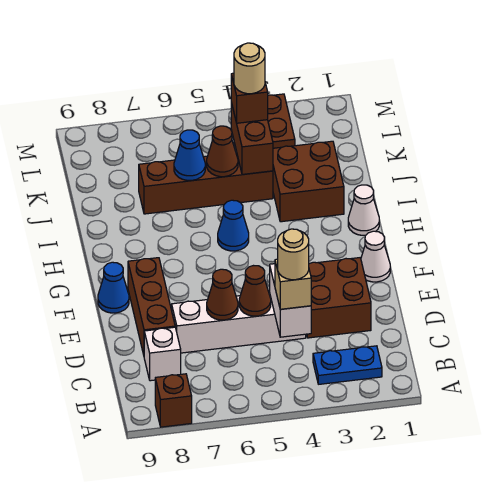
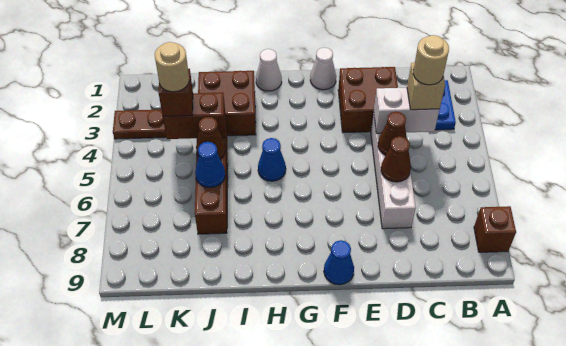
white brick C8 level 1 -> none
brown brick D8:F8 level 1 -> none

